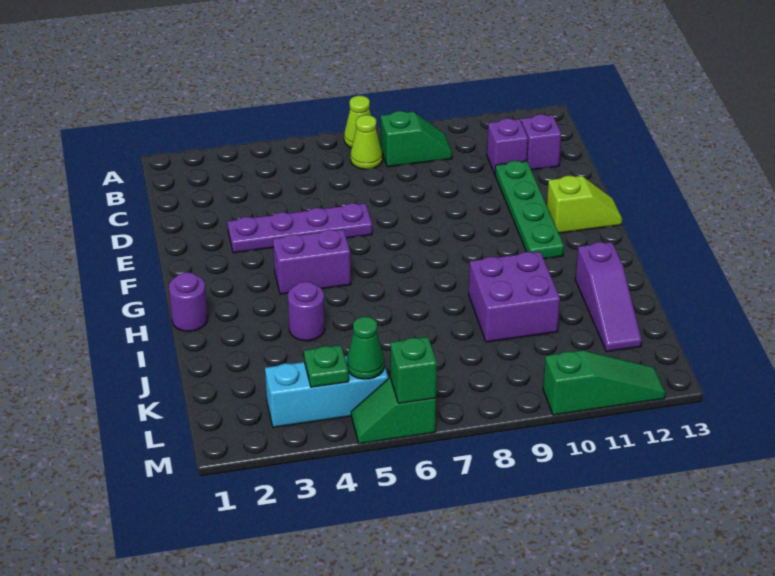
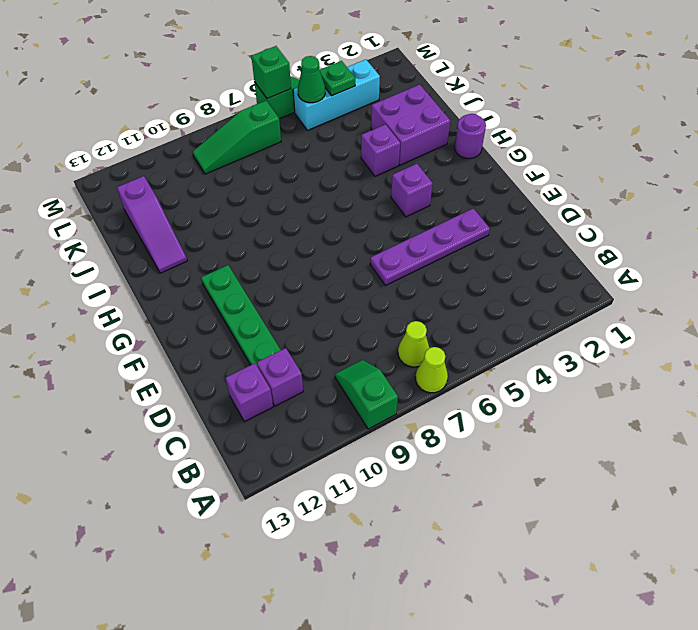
green slope B8:B9 level 1 top 8 -> green slope A9:B9 level 1 top A
lime slope F12:F13 level 1 top 12 -> none
purple brick G4:G5 level 1 -> purple brick G4 level 1
purple round brick I4 level 1 -> purple brick I4 level 1
purple brick I9:J10 level 1 -> purple brick I2:J3 level 1
purple slope I12:K12 level 1 top I -> purple slope I12:K12 level 1 top K
green slope M10:M12 level 1 top 10 -> green slope L7:L9 level 1 top 7

